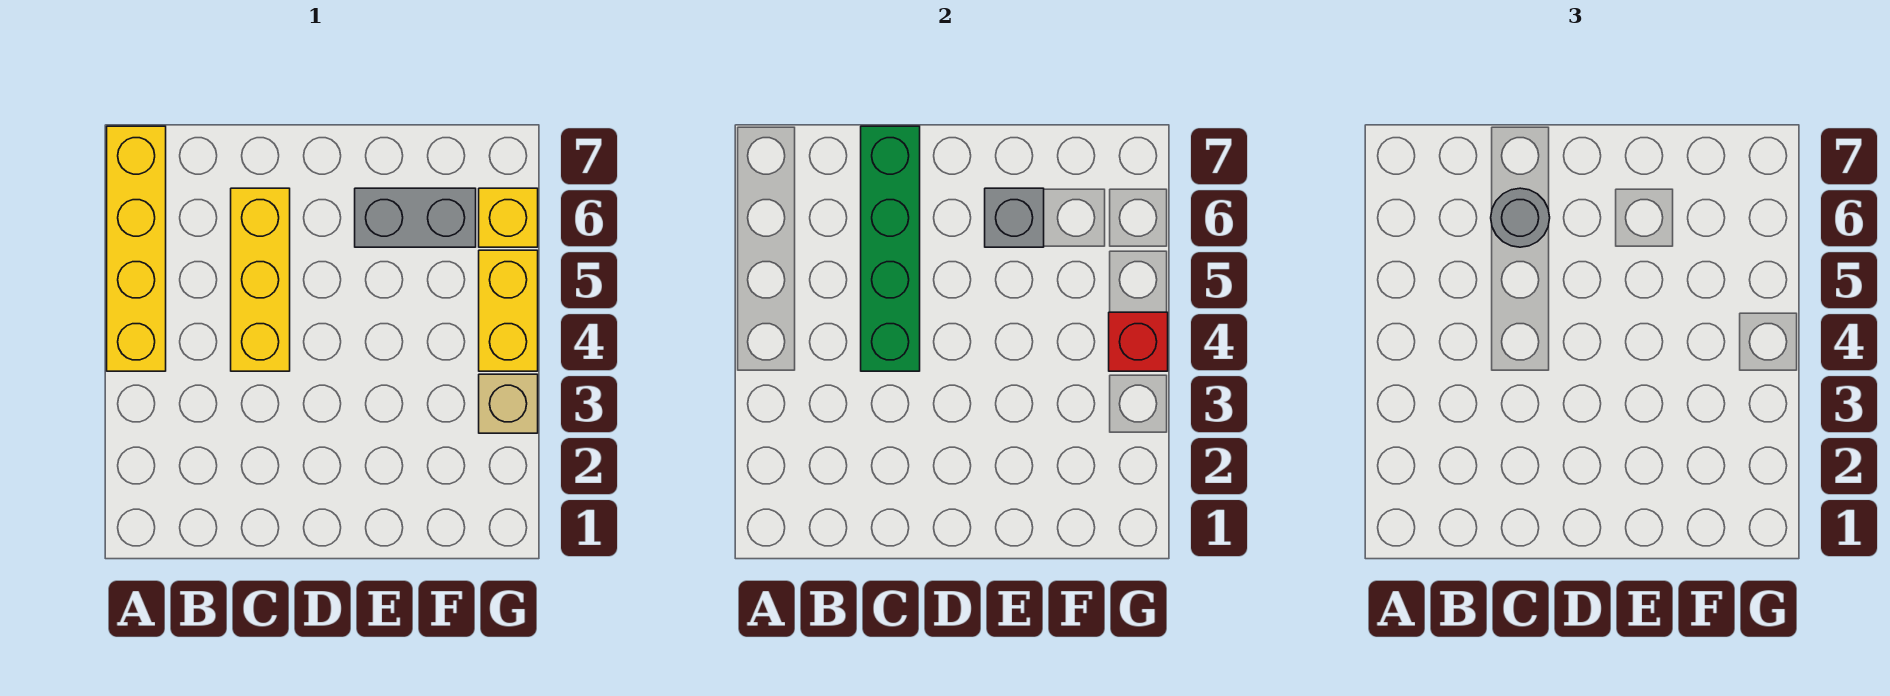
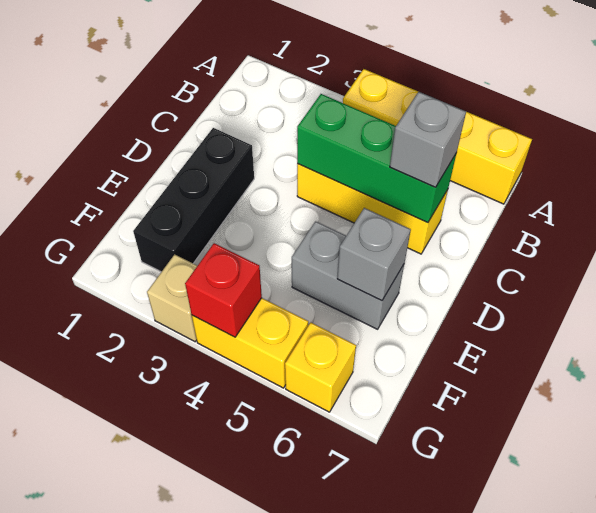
green brick C4:C7 level 2 -> green brick C4:C6 level 2
grey round brick C6 level 3 -> grey brick C6 level 3
none -> black brick D2:F2 level 1
grey brick E6:F6 level 1 -> grey brick E5:E6 level 1

